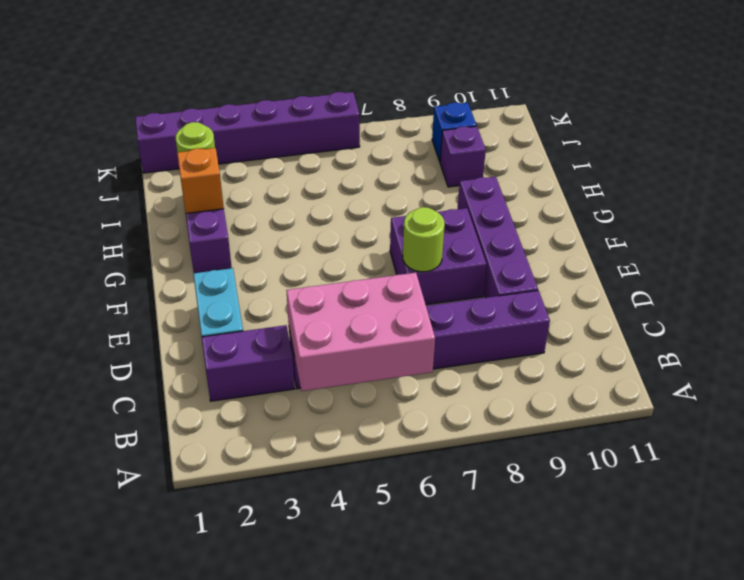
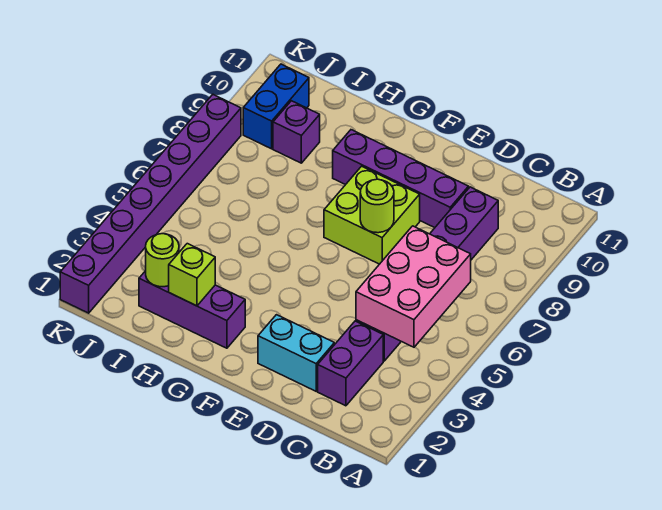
purple brick E7:F8 level 1 -> lime brick E7:F8 level 1
orange brick H2 level 2 -> lime brick H2 level 2
blue brick J9 level 1 -> blue brick J9:J10 level 1
purple brick K1:K6 level 1 -> purple brick K1:K8 level 1

